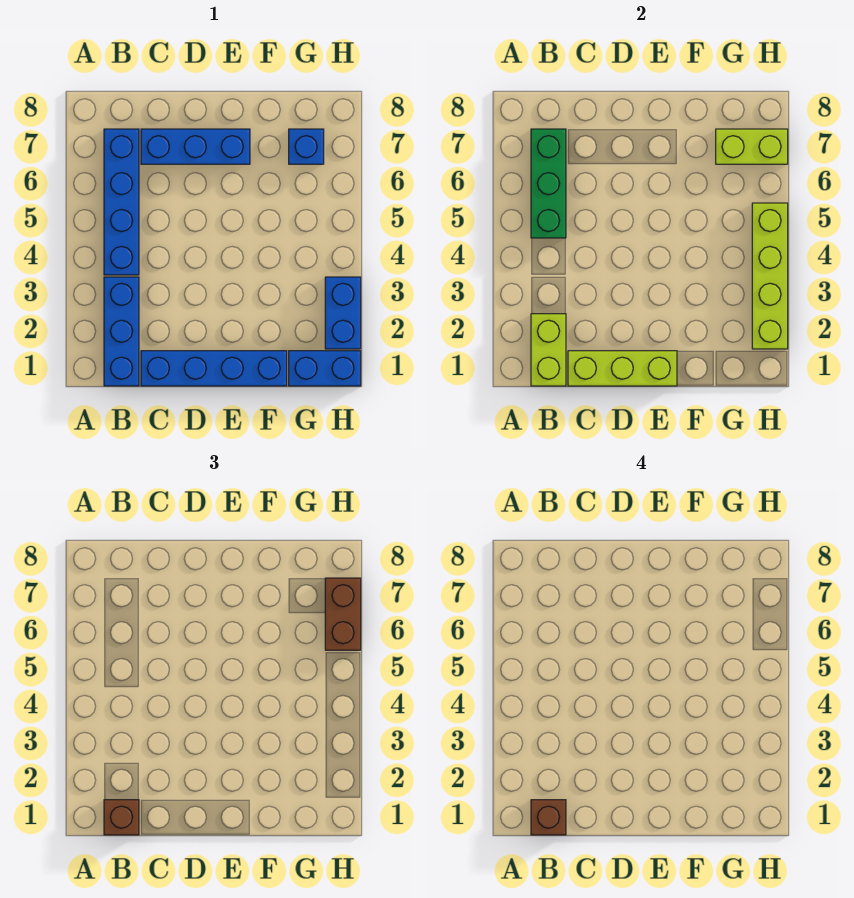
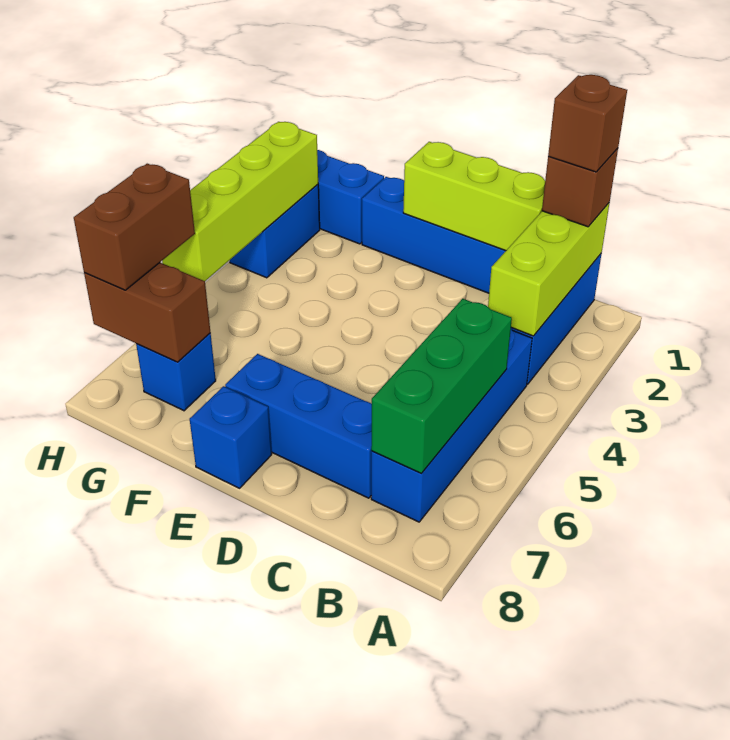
lime brick B1:B2 level 2 -> lime brick B1:B3 level 2
none -> blue brick E8 level 1
lime brick G7:H7 level 2 -> brown brick G7:H7 level 2

